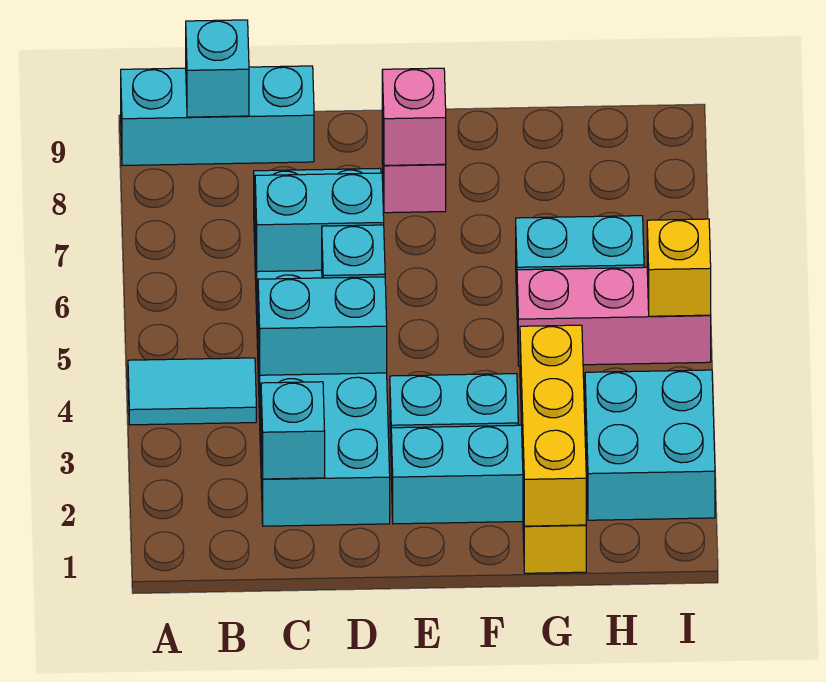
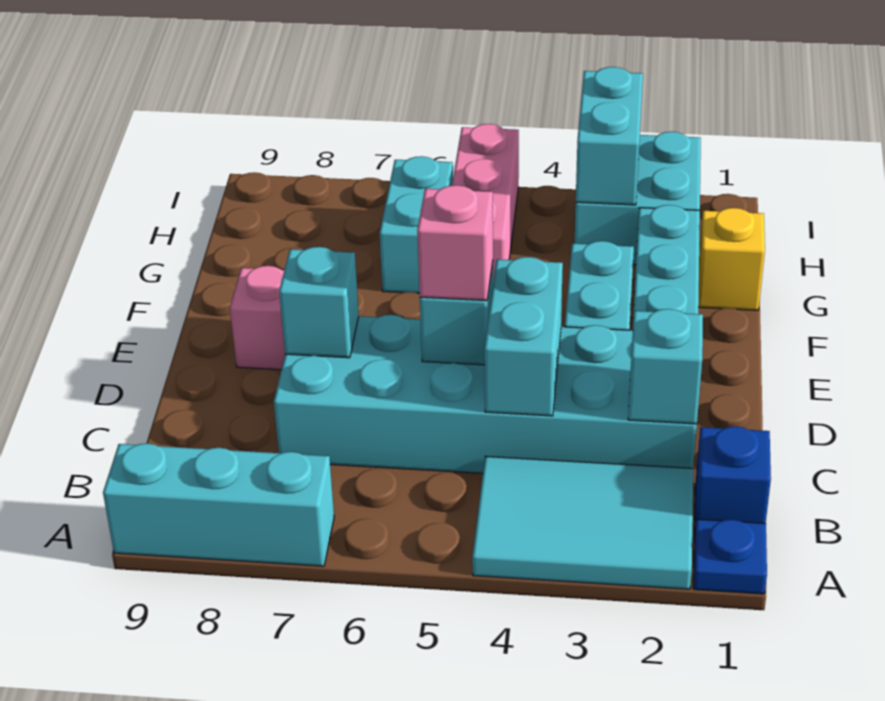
none -> blue plate A1 level 1
cyan tile A4:B4 level 1 -> cyan tile A2:B4 level 1
cyan brick A9:C9 level 1 -> cyan brick A7:A9 level 1
none -> blue brick B1 level 1
cyan brick B9 level 2 -> cyan brick D7 level 2
cyan brick C6:D6 level 2 -> cyan brick H3:I3 level 2
pink brick E8 level 2 -> pink brick D5 level 3
yellow brick G1:G3 level 2 -> none
yellow brick I5 level 2 -> none

